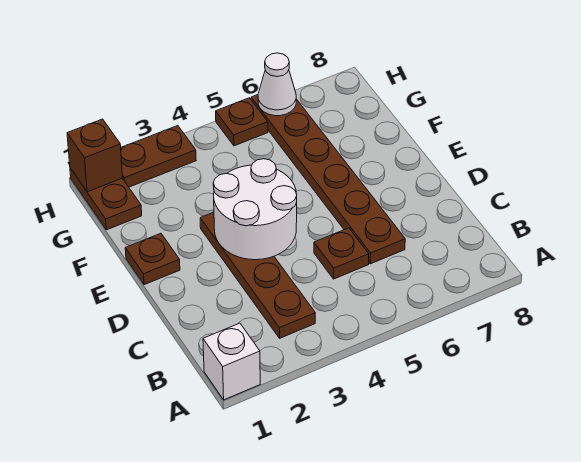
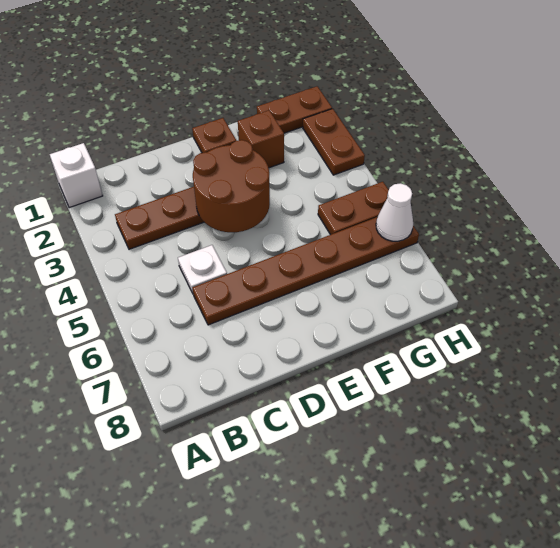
brown plate C5 level 1 -> white plate C5 level 1
white round brick D3:E4 level 2 -> brown round brick D3:E4 level 2
brown brick H1 level 2 -> brown brick F2 level 1
brown plate H5 level 1 -> brown plate G5:H5 level 1

